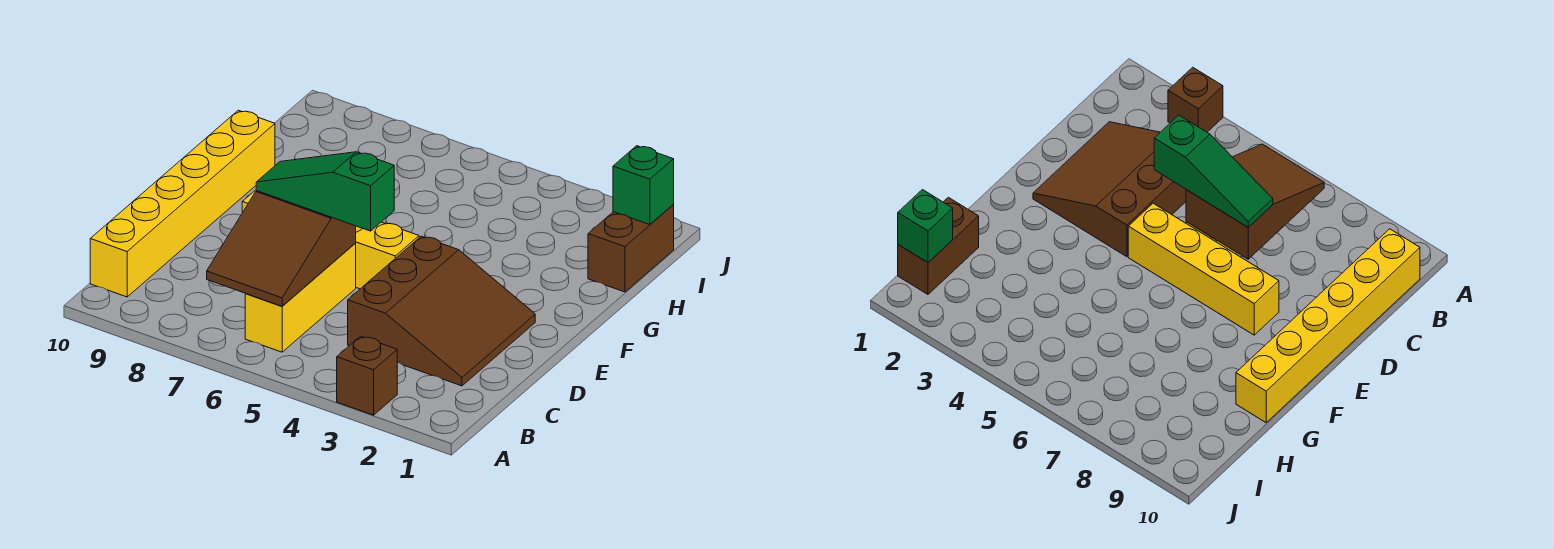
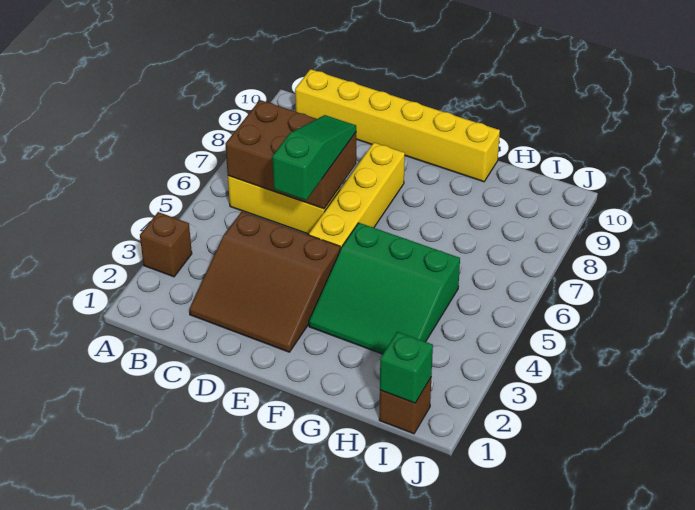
brown slope B6:D7 level 2 top D -> brown brick B6:D7 level 2
none -> green slope F3:H5 level 1 top 5
brown brick H1:I1 level 1 -> brown brick I1 level 1

